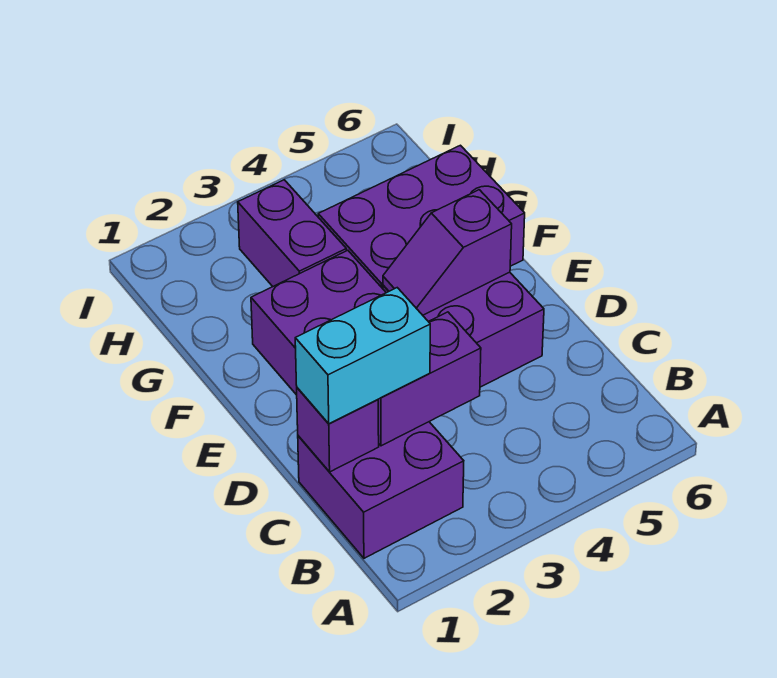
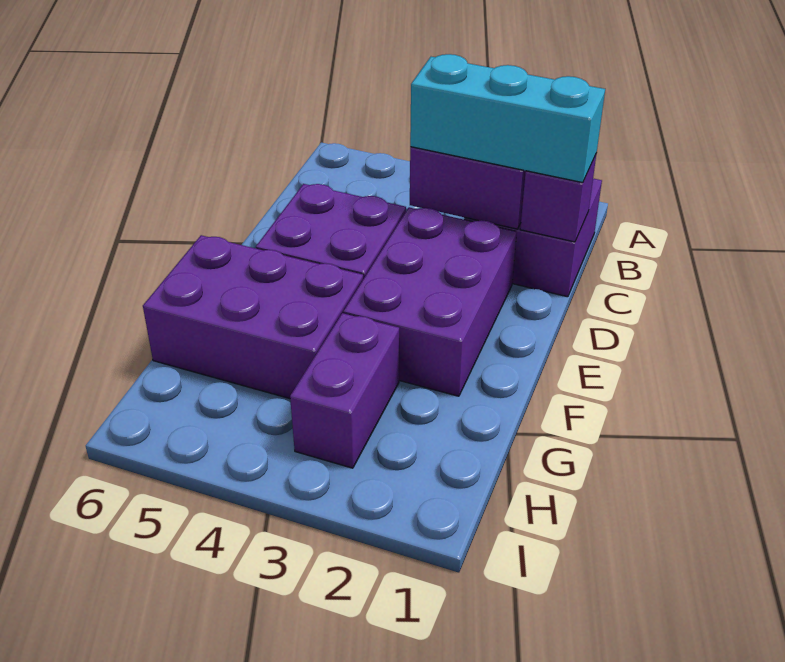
cyan brick C1:C2 level 3 -> cyan brick C1:C3 level 3
purple slope E4:E5 level 2 top 5 -> none

